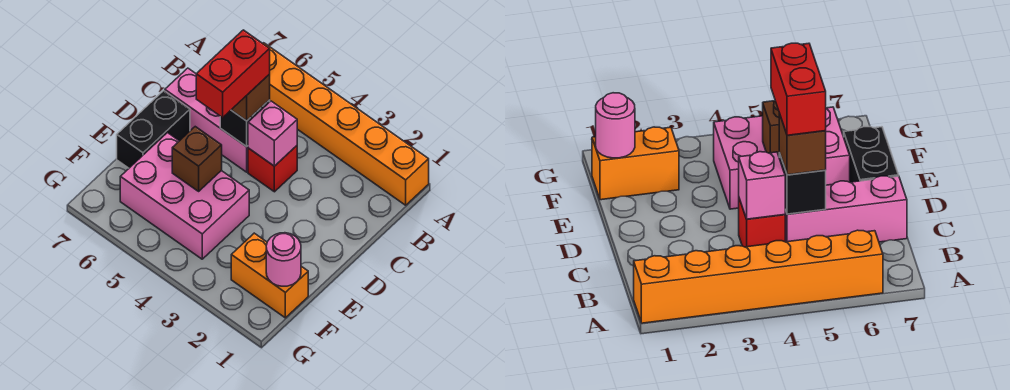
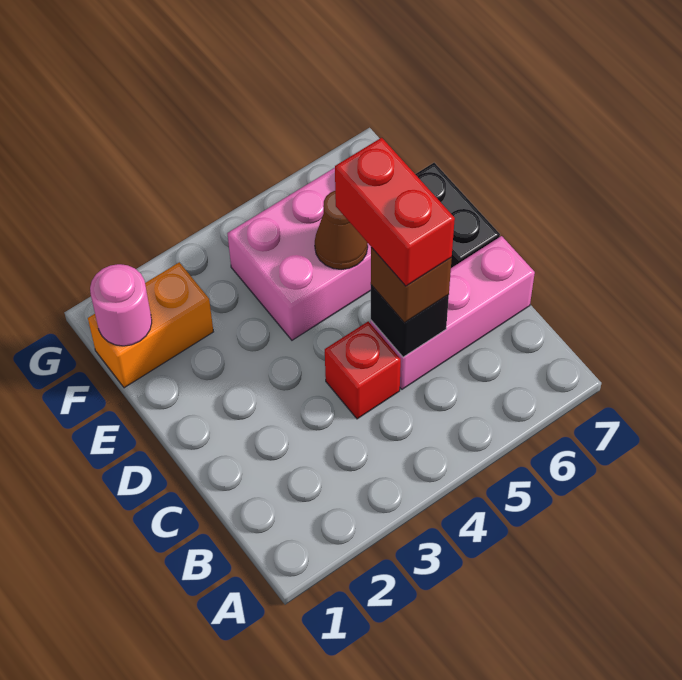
orange brick A1:A6 level 1 -> none
pink brick C4 level 2 -> none
brown brick E5 level 2 -> brown cone E5 level 2

